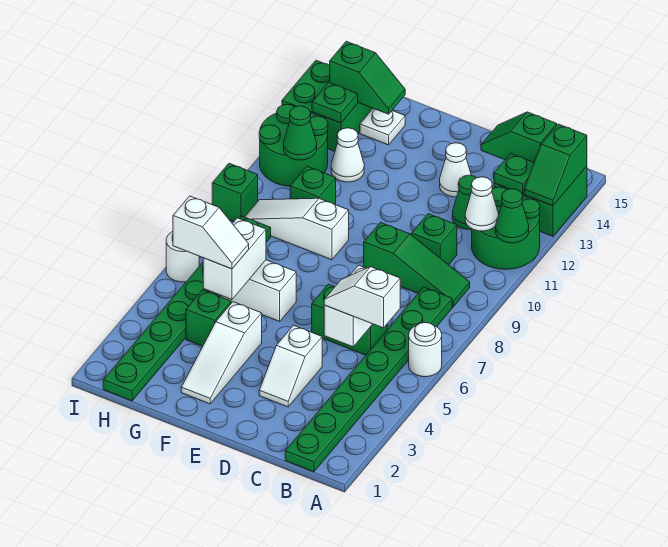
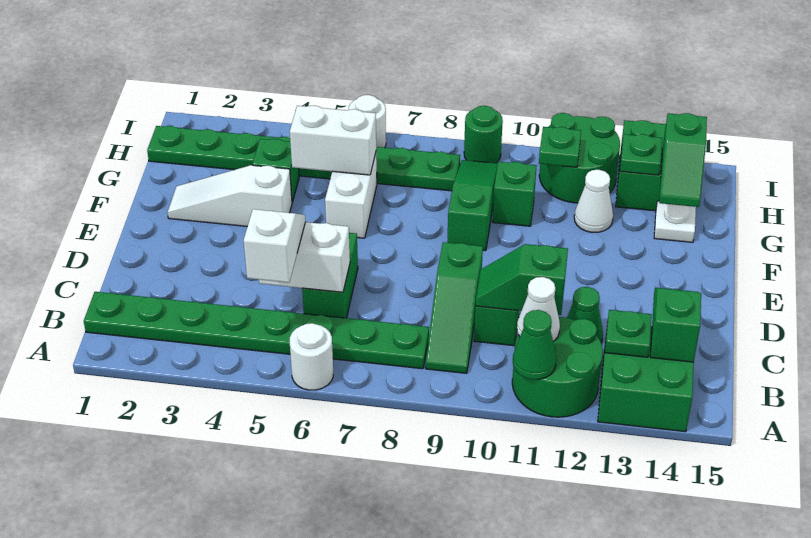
green slope A13:A14 level 2 top 14 -> green slope C10:C11 level 2 top 11
white slope D3:D4 level 1 top 4 -> none
white cone D13 level 1 -> none
white slope F9:H9 level 1 top F -> green slope F9:H9 level 1 top F
white slope G5:H5 level 3 top H -> none
green cone H11 level 2 -> green plate H11 level 2
green brick I9 level 1 -> green round brick I9 level 1

